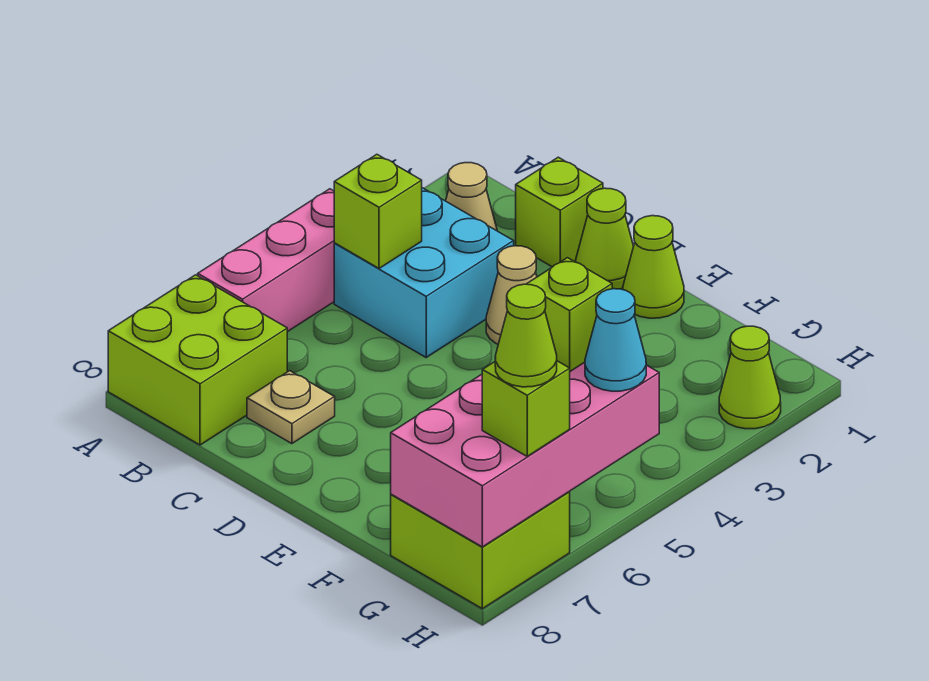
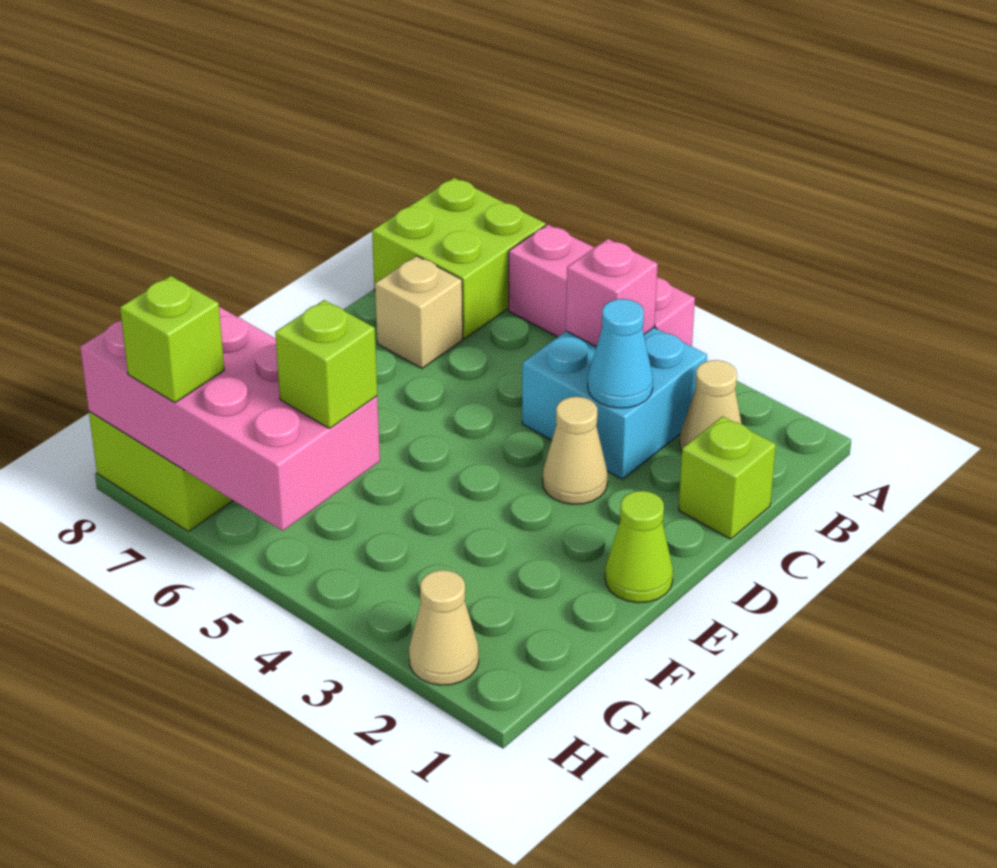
lime brick B4 level 2 -> pink brick B4 level 2
tan plate C7 level 1 -> tan brick C7 level 1
lime cone D1 level 1 -> none
lime cone H2 level 1 -> tan cone H2 level 1
cyan cone H5 level 3 -> cyan cone C3 level 2
lime cone H7 level 4 -> none

